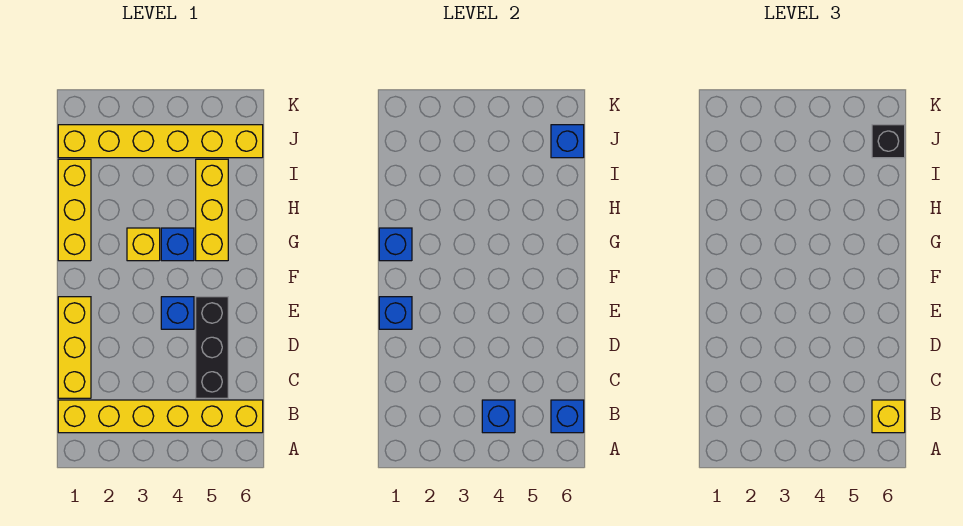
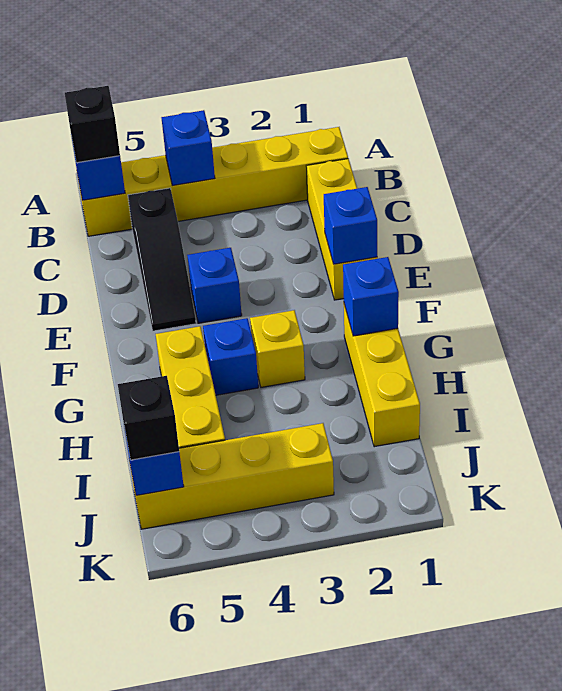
yellow brick B6 level 3 -> black brick B6 level 3
black brick C5:E5 level 1 -> black slope C5:E5 level 1 top C
yellow brick J1:J6 level 1 -> yellow brick J3:J6 level 1

